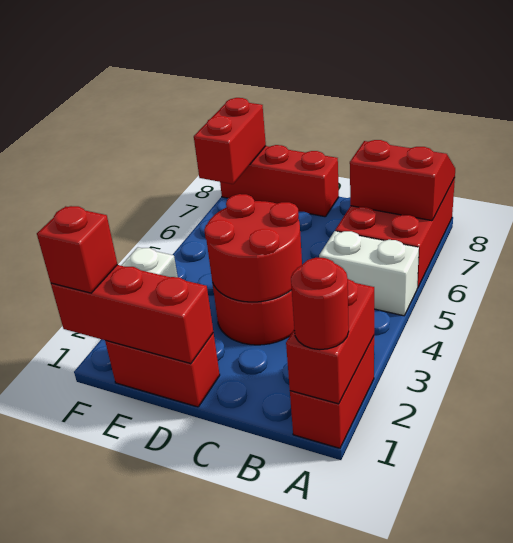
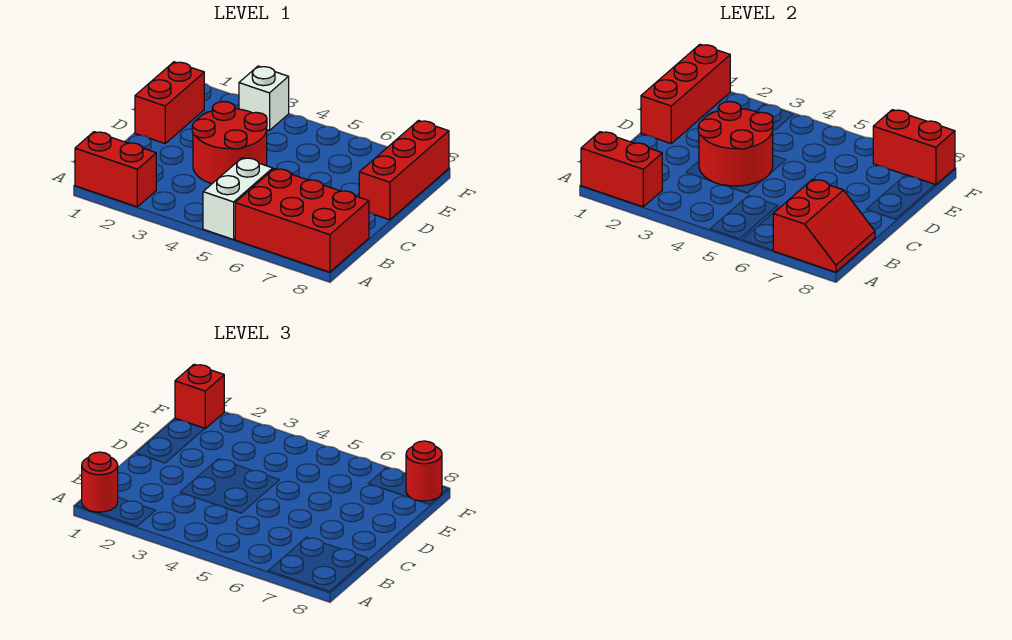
none -> red round brick F8 level 3

